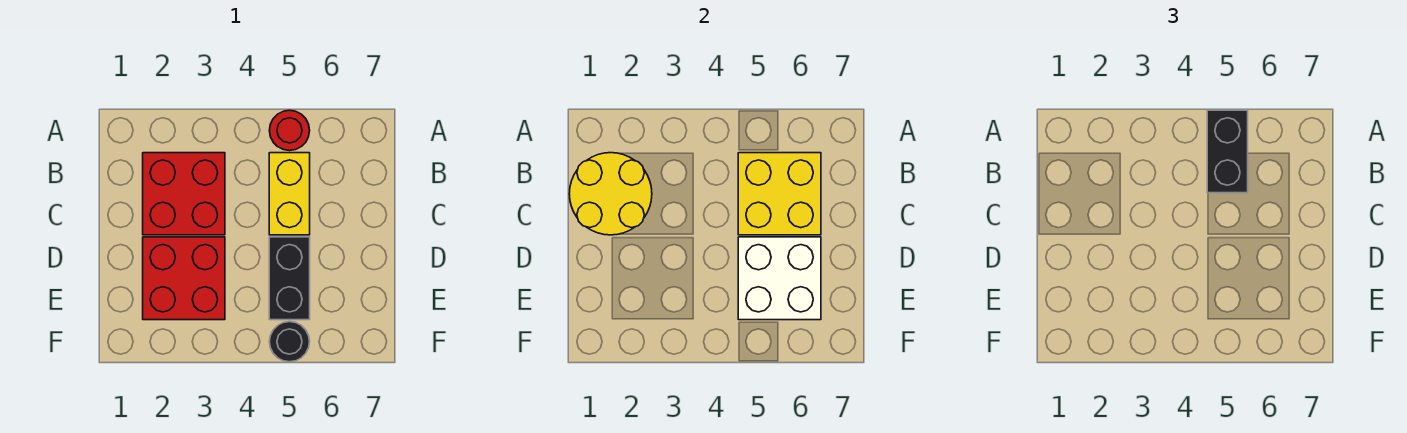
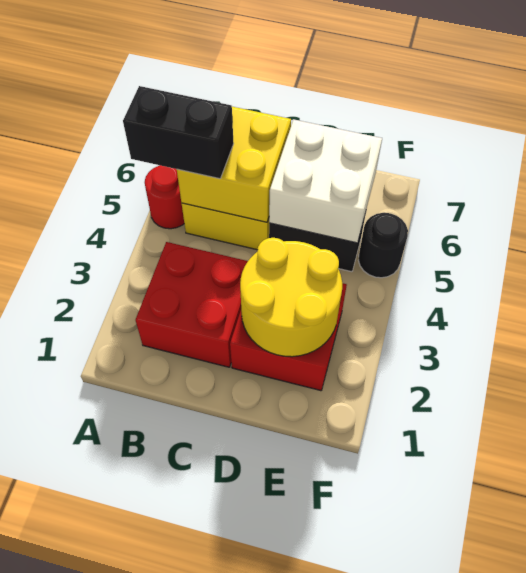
yellow round brick B1:C2 level 2 -> yellow round brick D2:E3 level 2

